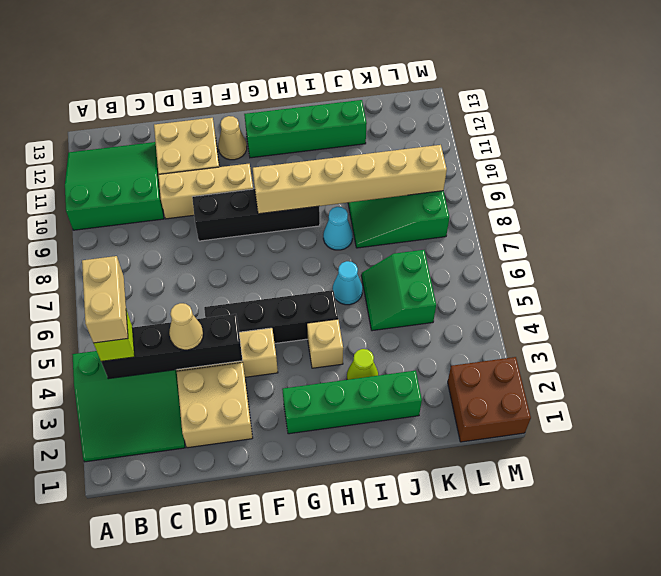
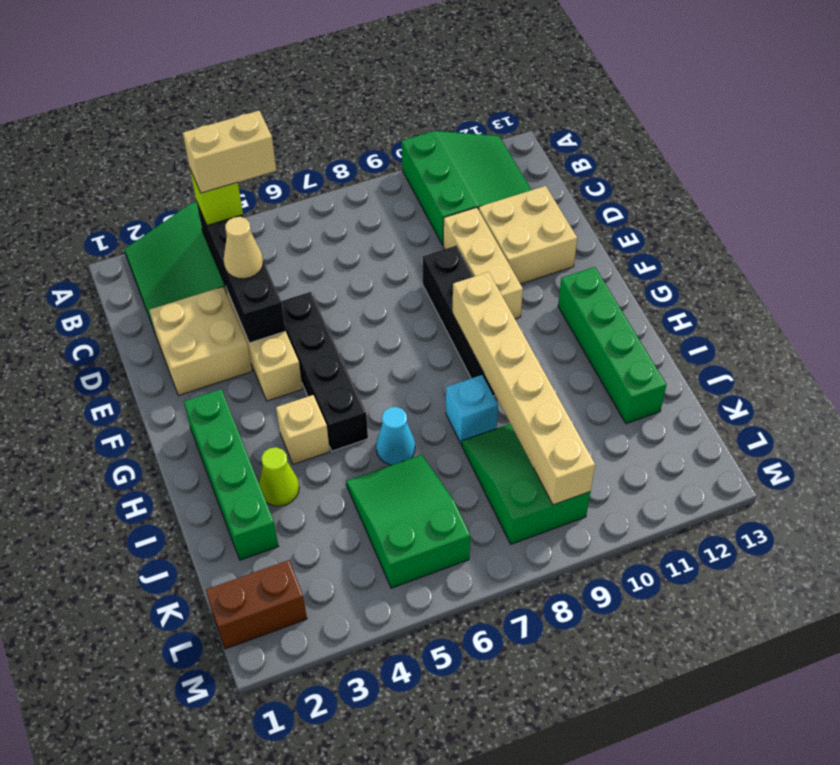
tan cone F12 level 1 -> none
cyan cone I8 level 1 -> cyan brick I8 level 1
green slope J5:K6 level 1 top K -> green slope J5:L6 level 1 top L
brown brick L1:M2 level 1 -> brown brick L1:L2 level 1

